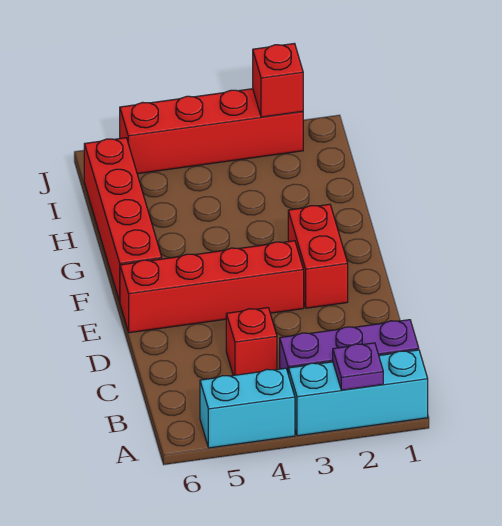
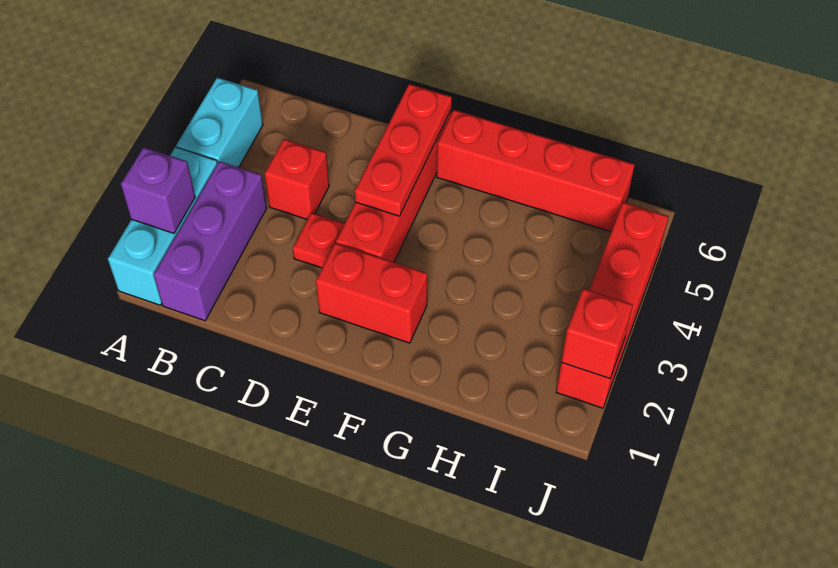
purple plate A2 level 2 -> purple brick A2 level 2
none -> red plate D3 level 1
none -> red plate E4:E6 level 2

